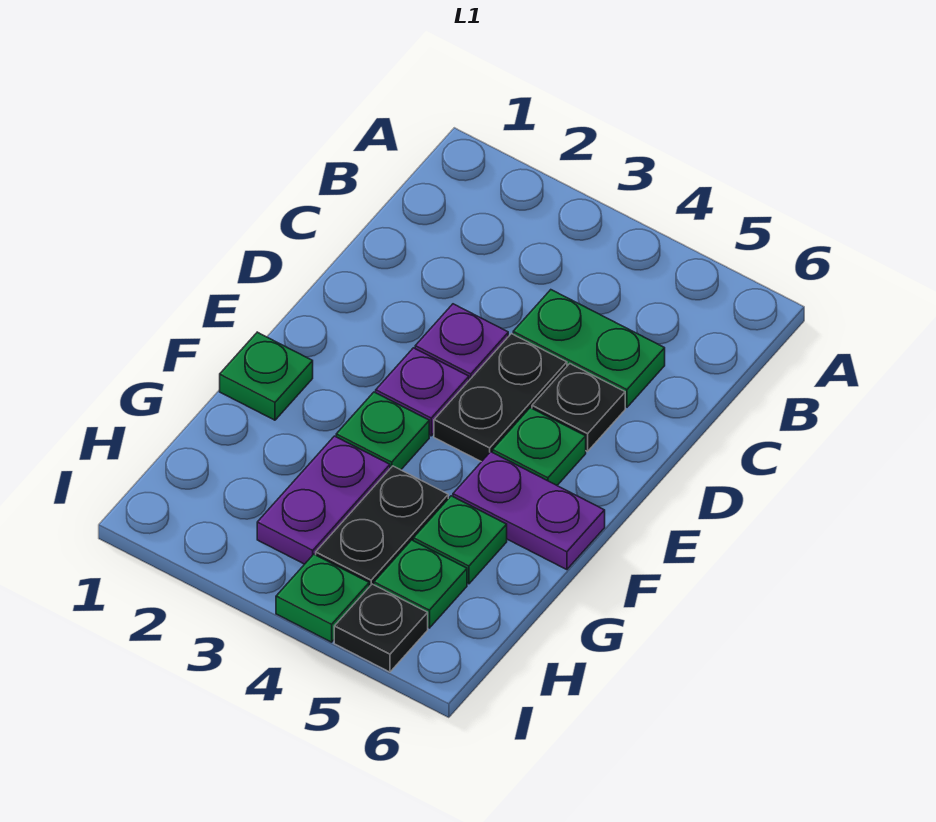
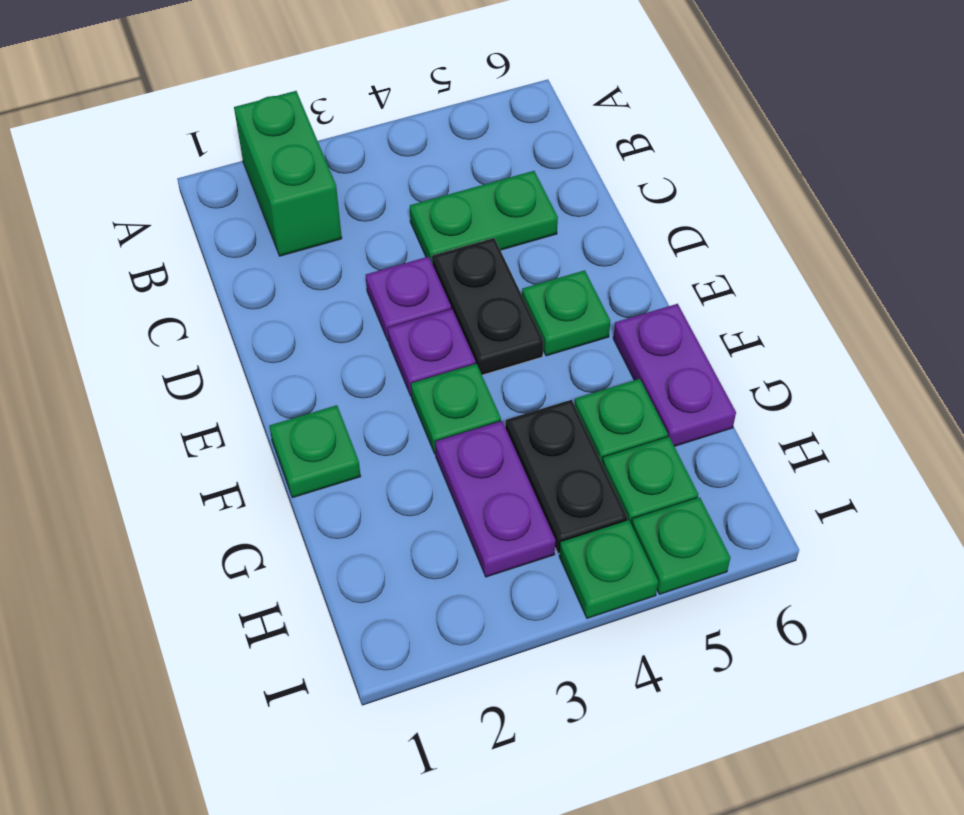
none -> green brick A2:B2 level 1
black plate D5 level 1 -> none
purple plate F5:F6 level 1 -> purple plate F6:G6 level 1
black plate I5 level 1 -> green plate I5 level 1

